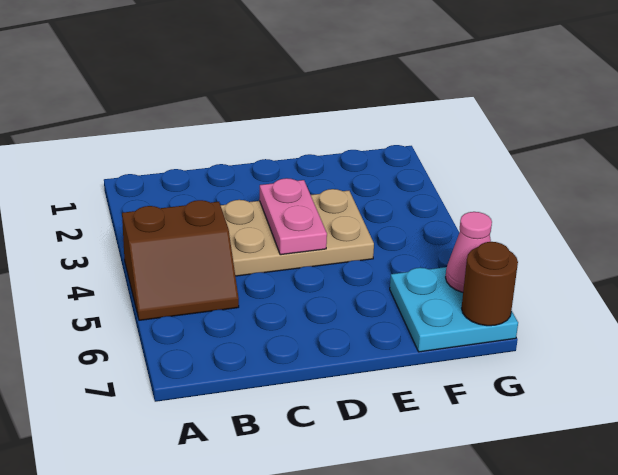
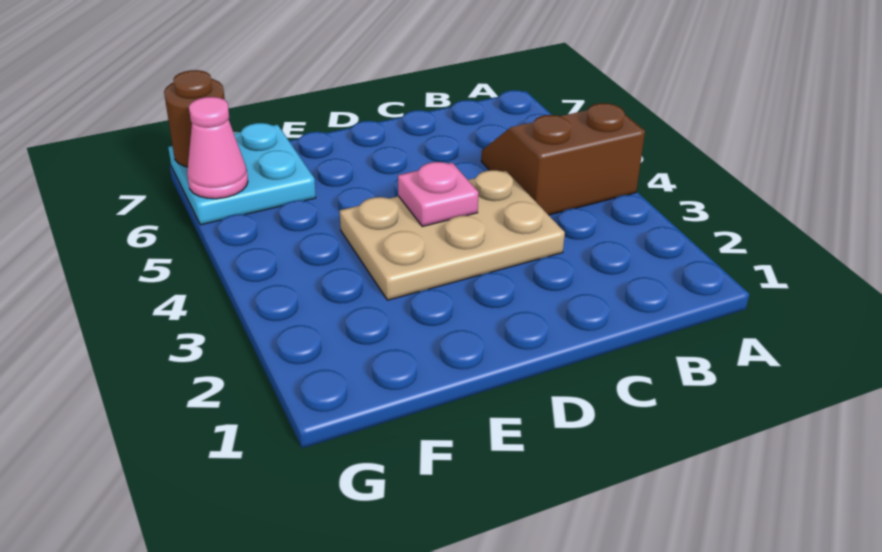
pink plate D3:D4 level 2 -> pink plate D4 level 2

